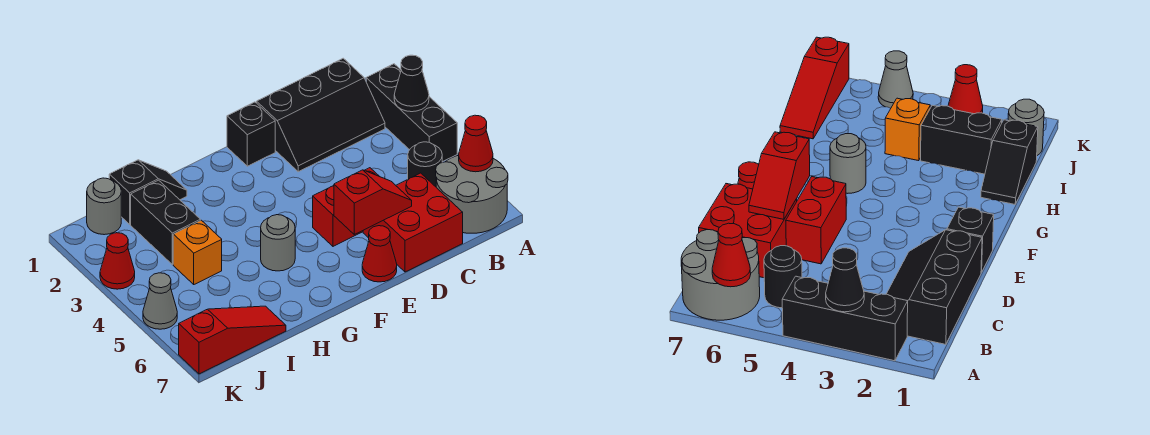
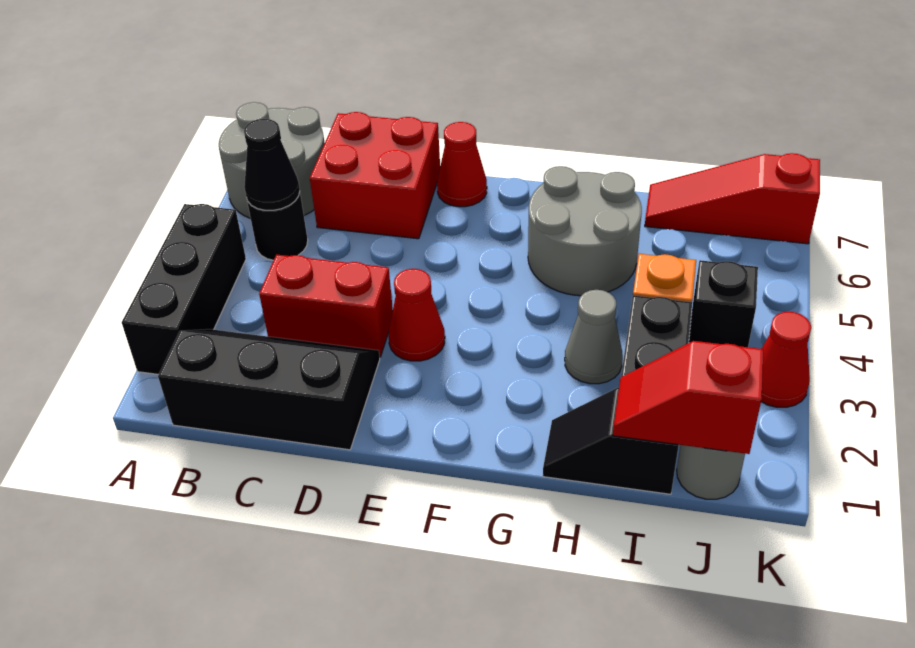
black cone A3 level 2 -> black cone B5 level 2
red cone A6 level 2 -> red cone E3 level 1
red brick D5:E5 level 1 -> red brick C3:D3 level 1
red slope D6:E6 level 2 top E -> red slope I1:J1 level 2 top J
black brick E1 level 1 -> black brick J4 level 1
grey round brick G5 level 1 -> grey round brick G5:H6 level 1
grey cone K5 level 1 -> grey cone H3 level 1

